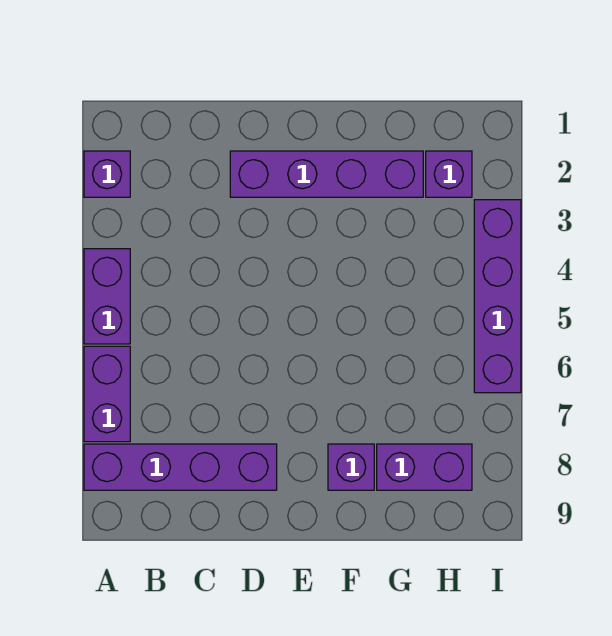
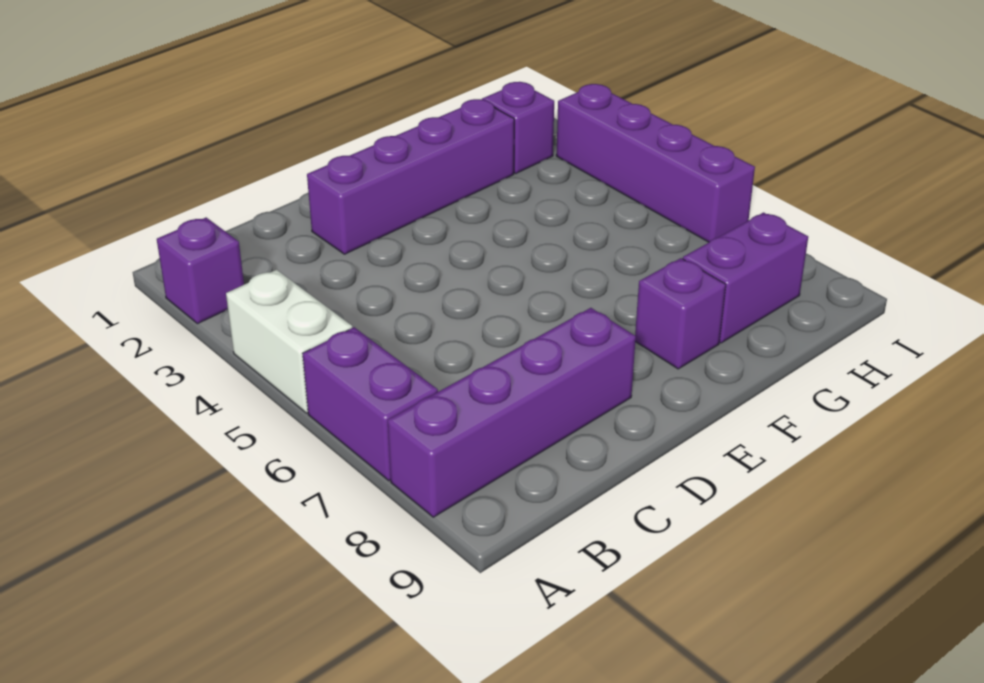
purple brick A4:A5 level 1 -> white brick A4:A5 level 1

